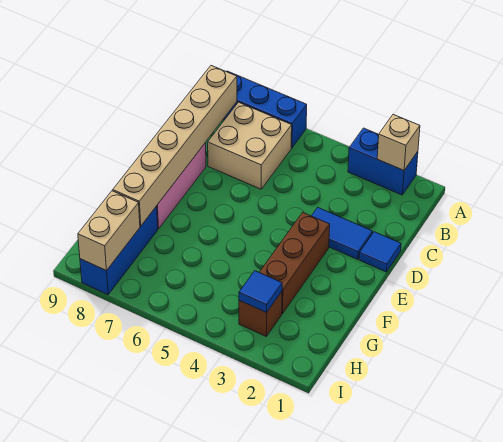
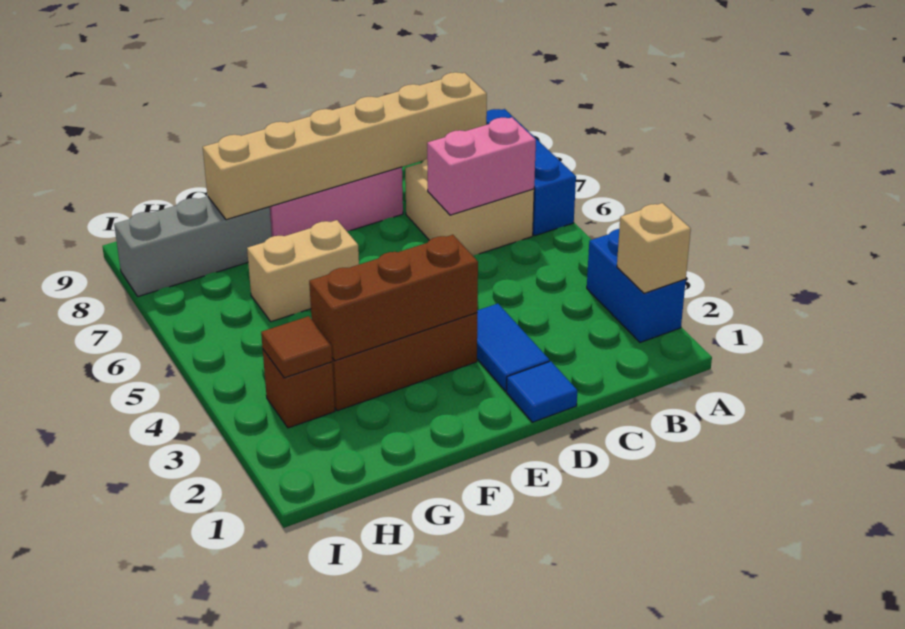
none -> pink brick B6:C6 level 2
none -> brown brick E3:G3 level 2
blue brick G8:I8 level 1 -> grey brick G8:I8 level 1
blue tile H3 level 2 -> brown tile H3 level 2
tan brick H8:I8 level 2 -> tan brick F6:G6 level 1

